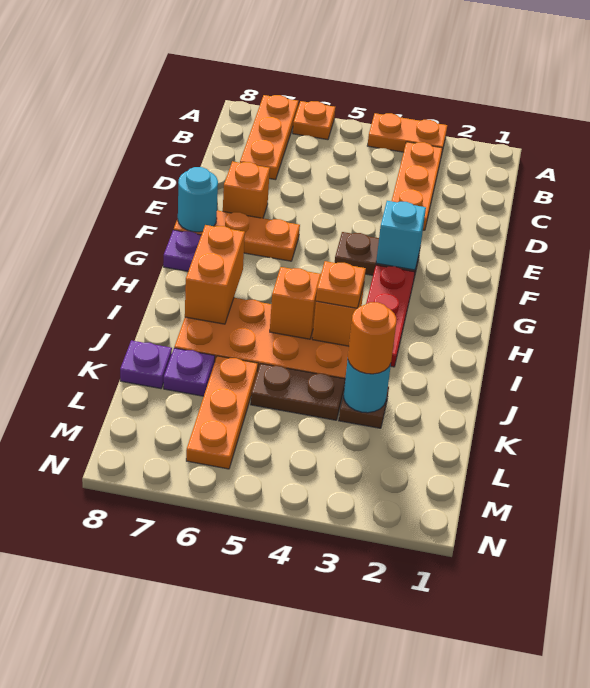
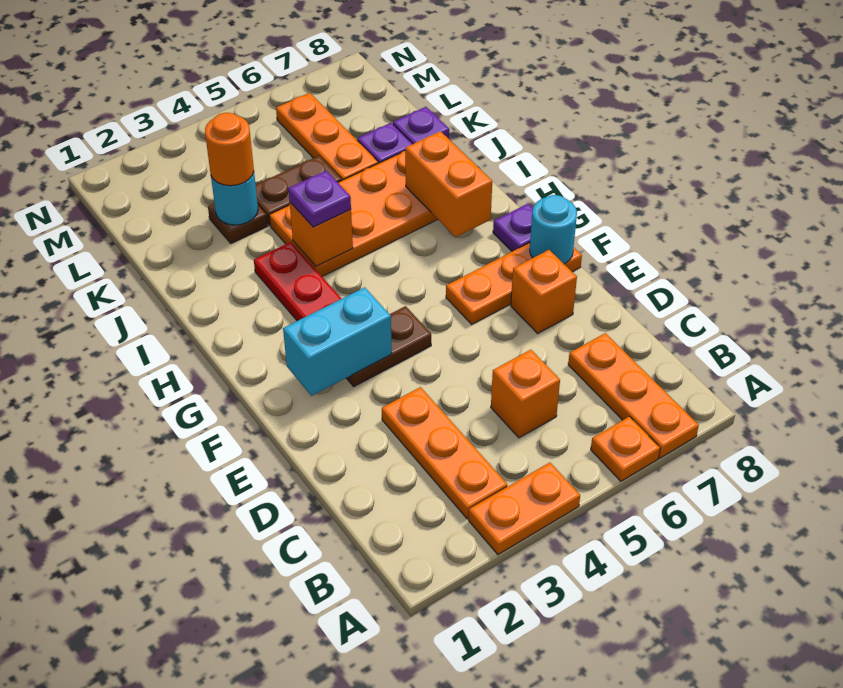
cyan brick F3 level 2 -> cyan brick F2:F3 level 2
orange plate I4 level 3 -> purple plate I4 level 3
orange brick I5 level 2 -> orange brick C5 level 1

